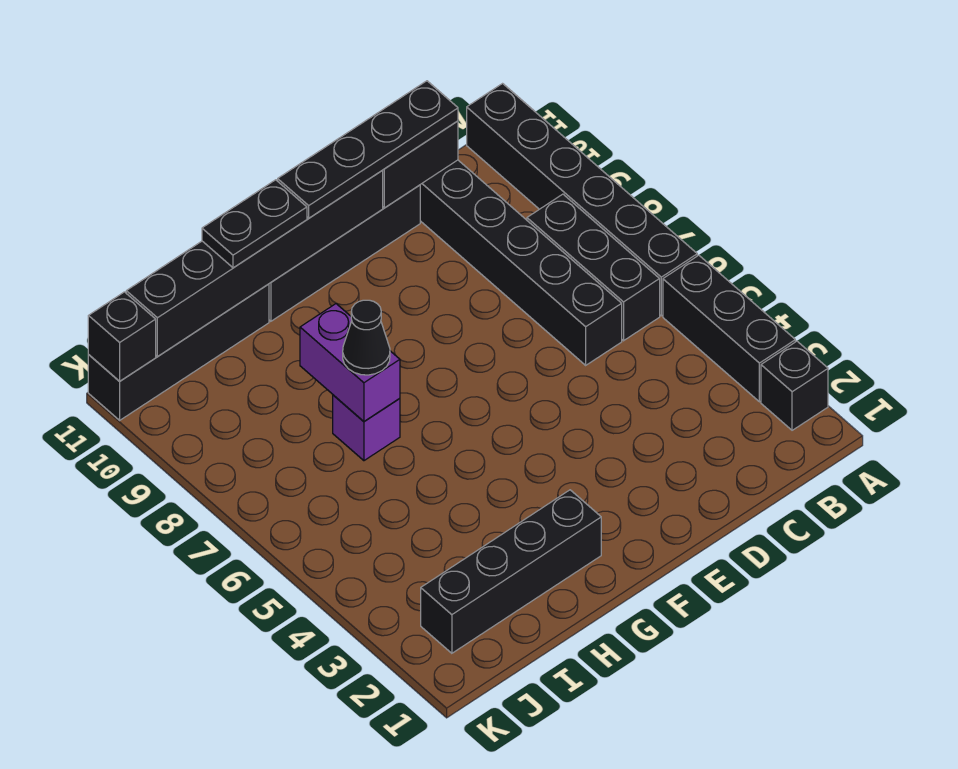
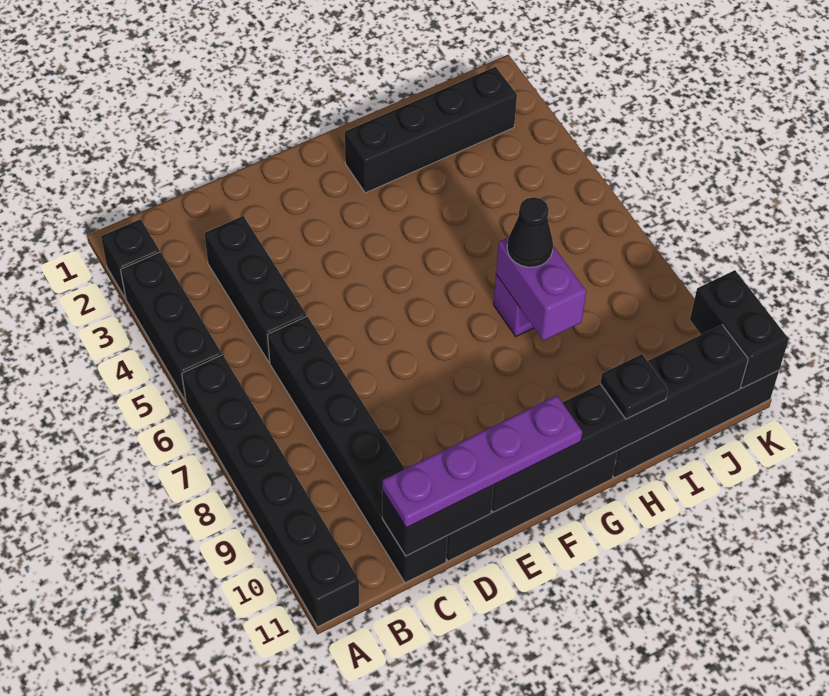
black brick B6:B8 level 1 -> black brick C3:C5 level 1
black plate C11:F11 level 3 -> purple plate C11:F11 level 3
black plate G11:H11 level 3 -> black plate H11 level 3
black brick K11 level 2 -> black brick K10:K11 level 2

